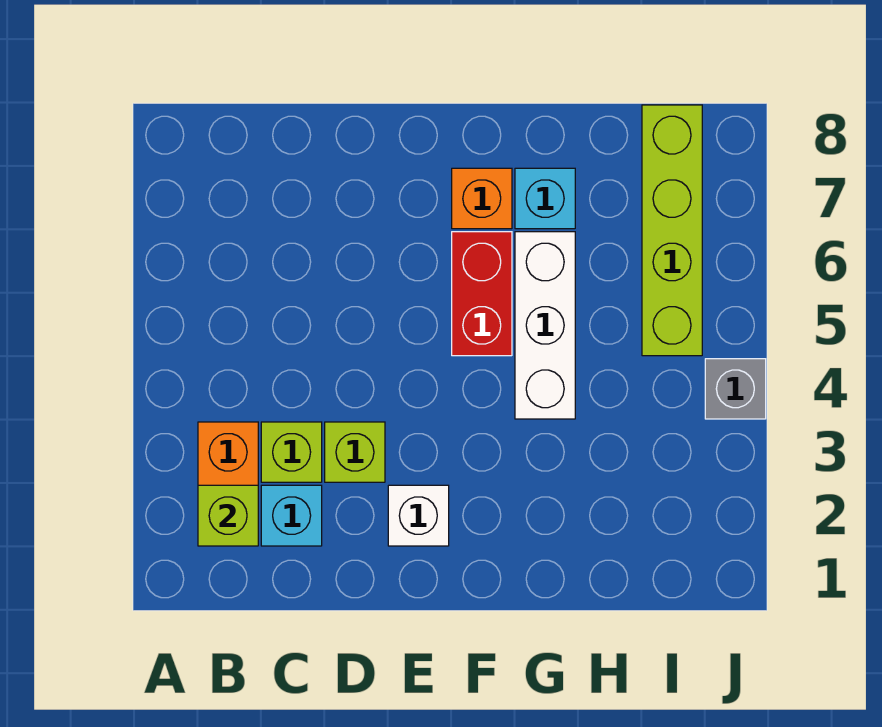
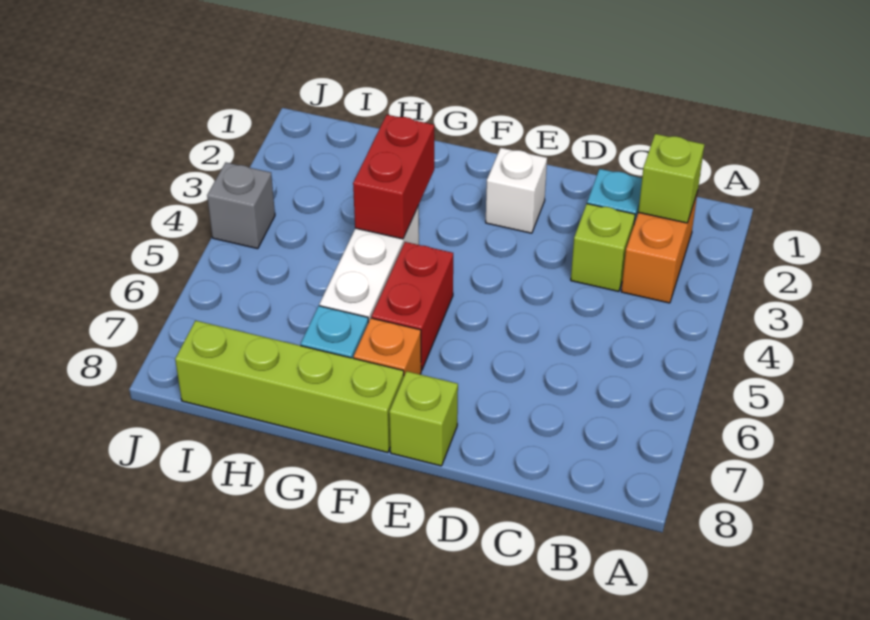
lime brick D3 level 1 -> lime brick E8 level 1
none -> red brick G3:G4 level 2
lime brick I5:I8 level 1 -> lime brick F8:I8 level 1

